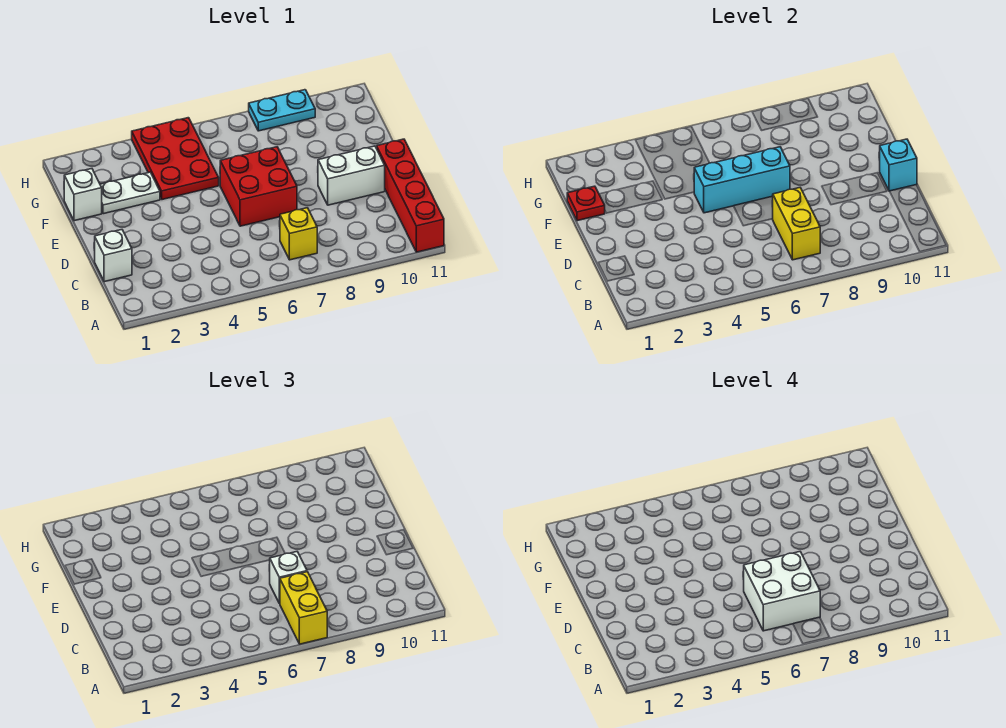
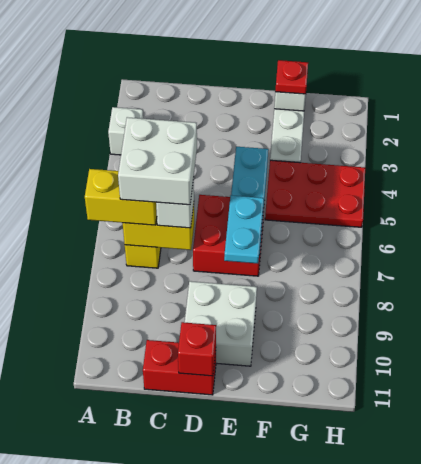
red brick A11:D11 level 1 -> red brick C11:D11 level 1
white brick C1 level 1 -> white brick A3 level 1
white brick D9:D10 level 1 -> white brick D9:E10 level 1
cyan brick D11 level 2 -> red brick D11 level 2
cyan plate H8:H9 level 1 -> cyan plate E7:E8 level 3

